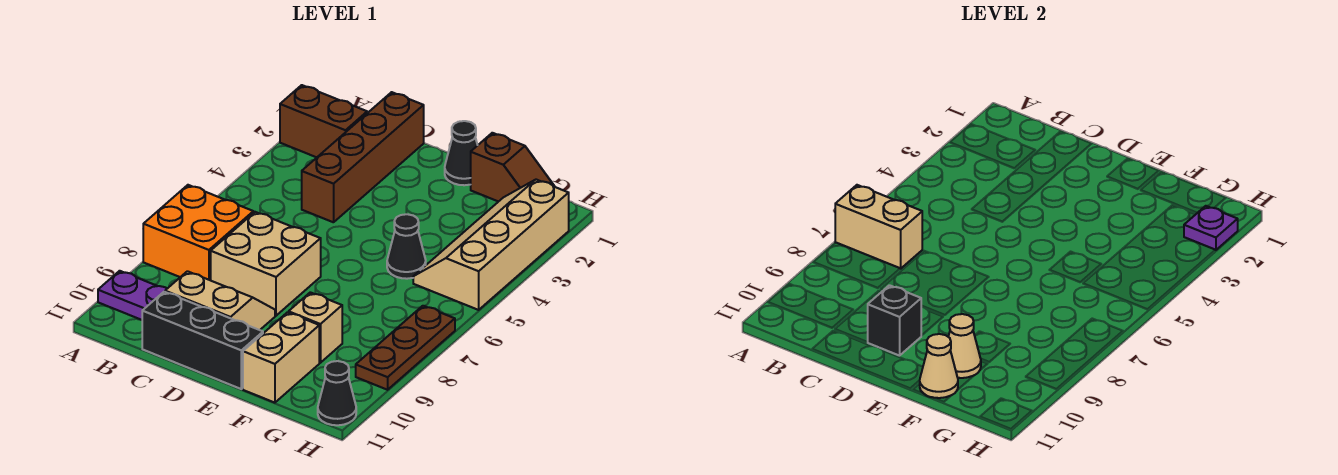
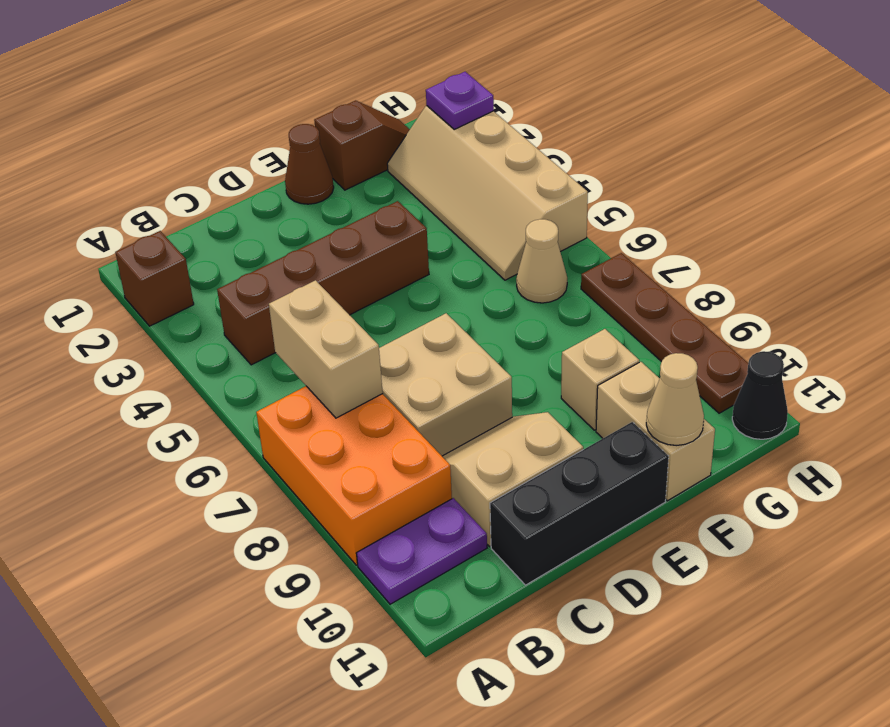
brown brick A2:B2 level 1 -> brown brick A2 level 1
orange brick A7:B8 level 1 -> orange brick A7:B9 level 1
tan brick A7:B7 level 2 -> tan brick B6:B7 level 2
brown brick C1:C4 level 1 -> brown brick B4:E4 level 1
black brick D10 level 2 -> none
black cone E1 level 1 -> brown cone E1 level 1
black cone F5 level 1 -> none
tan cone F10 level 2 -> tan cone G6 level 1
brown plate H7:H9 level 1 -> brown plate H7:H10 level 1

